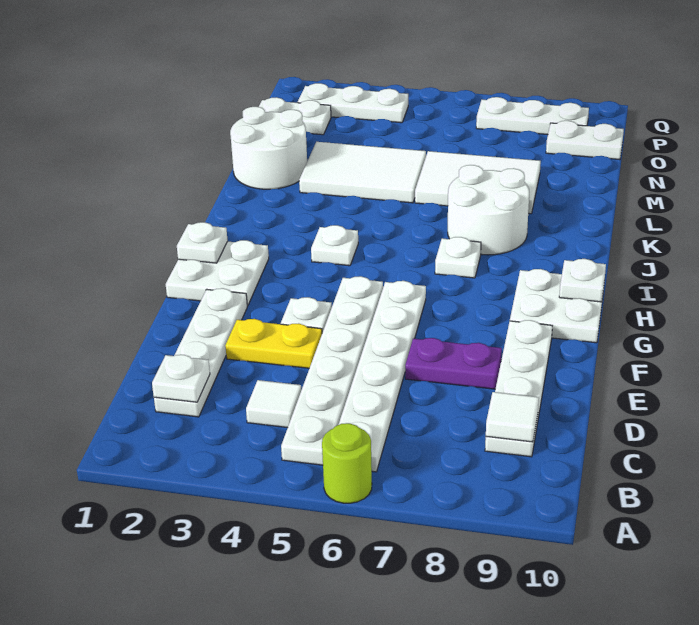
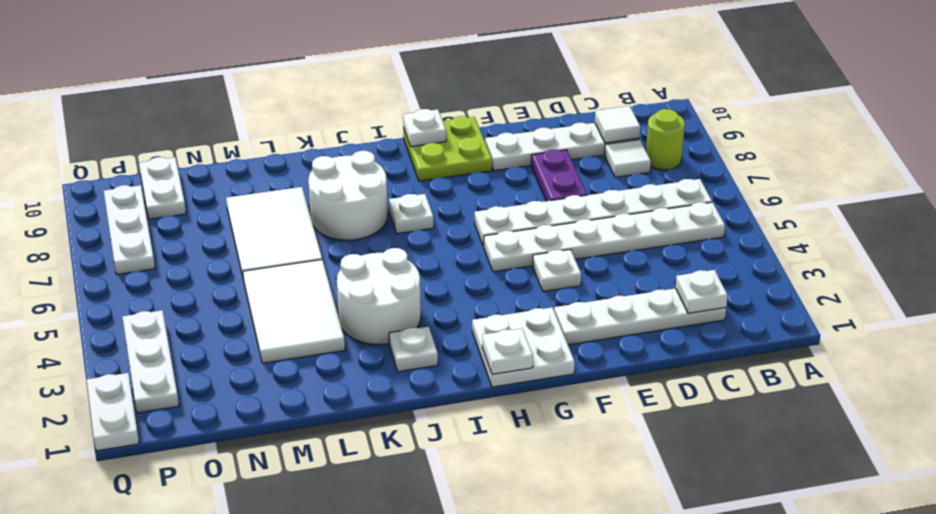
lime round brick A6 level 1 -> lime round brick B8 level 1
white tile C4 level 1 -> white tile C8 level 1
yellow plate E3:E4 level 1 -> none
white plate G9:H10 level 1 -> lime plate G9:H10 level 1
white plate I4 level 1 -> white plate J2 level 1
white round brick L1:M2 level 1 -> white round brick J3:K4 level 1
white plate O1:O2 level 1 -> white plate Q1:Q2 level 1

